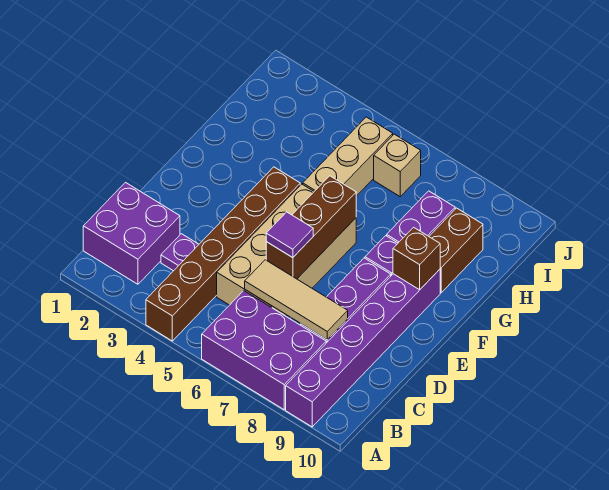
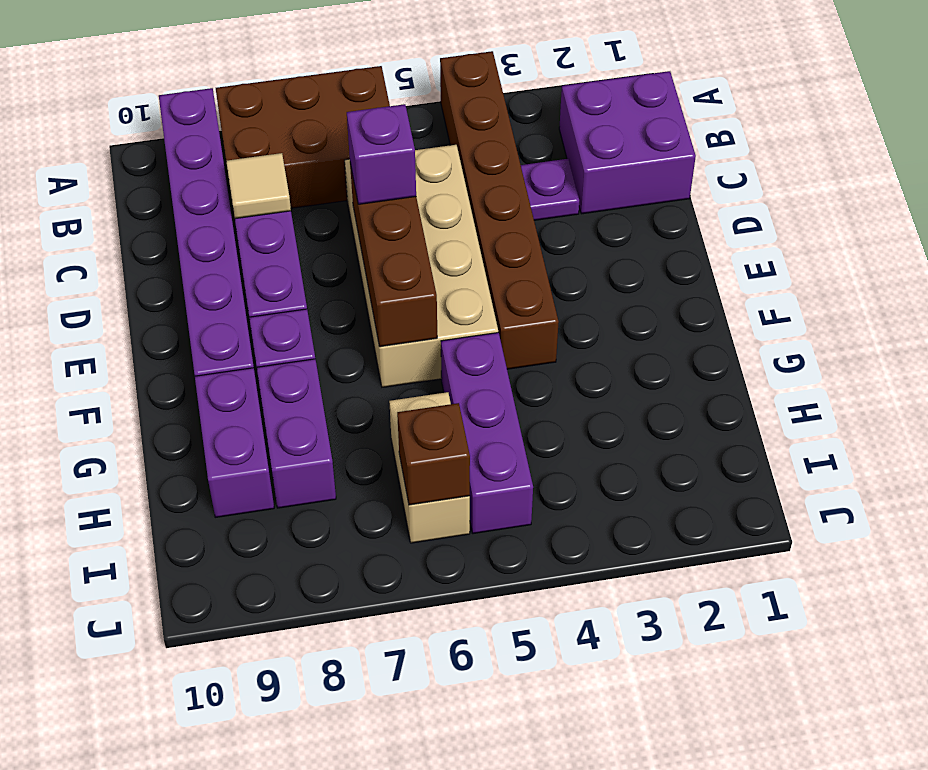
purple brick A6:B8 level 1 -> brown brick A6:B8 level 1
tan tile C6:C8 level 2 -> tan tile C8 level 2
purple tile D6 level 3 -> purple brick D6 level 3
brown brick F9 level 2 -> brown brick I6 level 2
tan brick G5:I5 level 1 -> purple brick G5:I5 level 1
brown brick G9:H9 level 1 -> purple brick G9:H9 level 1
tan brick I6 level 1 -> tan brick H6:I6 level 1

